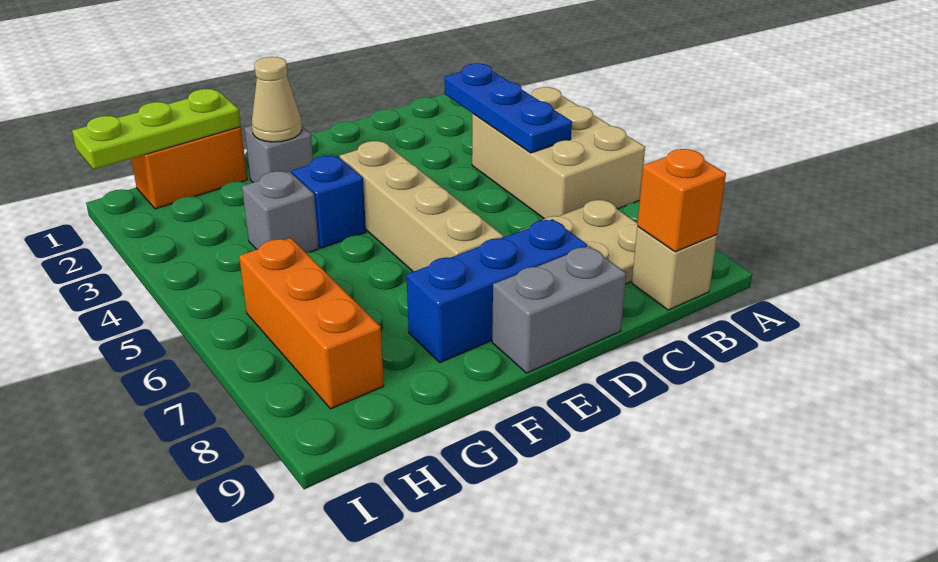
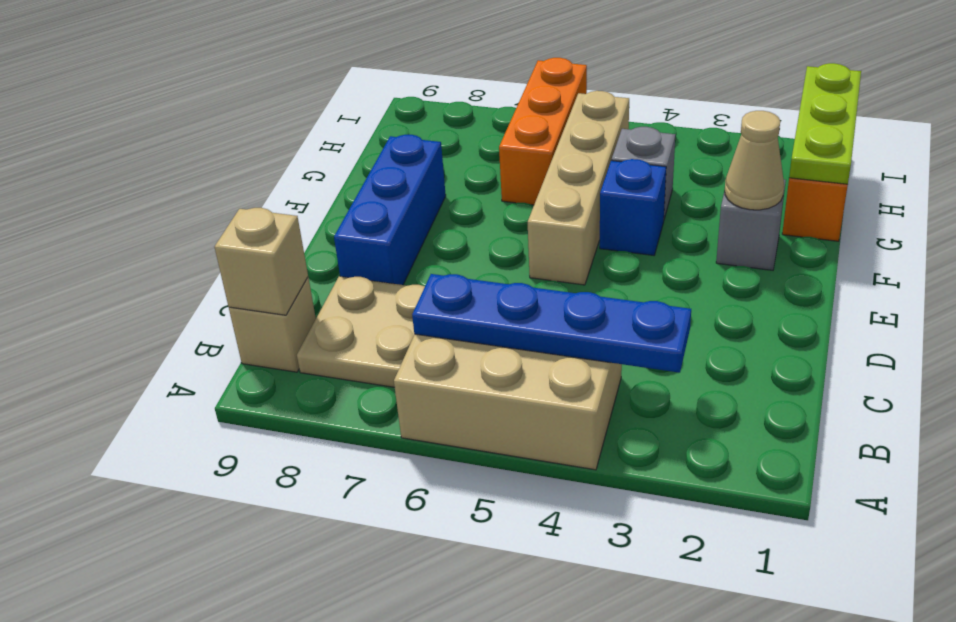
blue plate B3:B5 level 2 -> blue plate B3:B6 level 2
orange brick B9 level 2 -> tan brick B9 level 2
grey brick D9:E9 level 1 -> none
tan brick E4:E7 level 1 -> tan brick E5:H5 level 1
orange brick H6:H8 level 1 -> orange brick G6:I6 level 1

